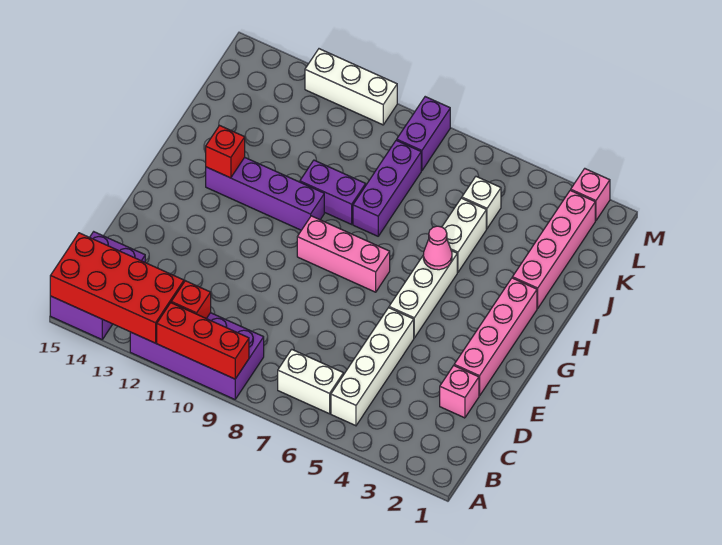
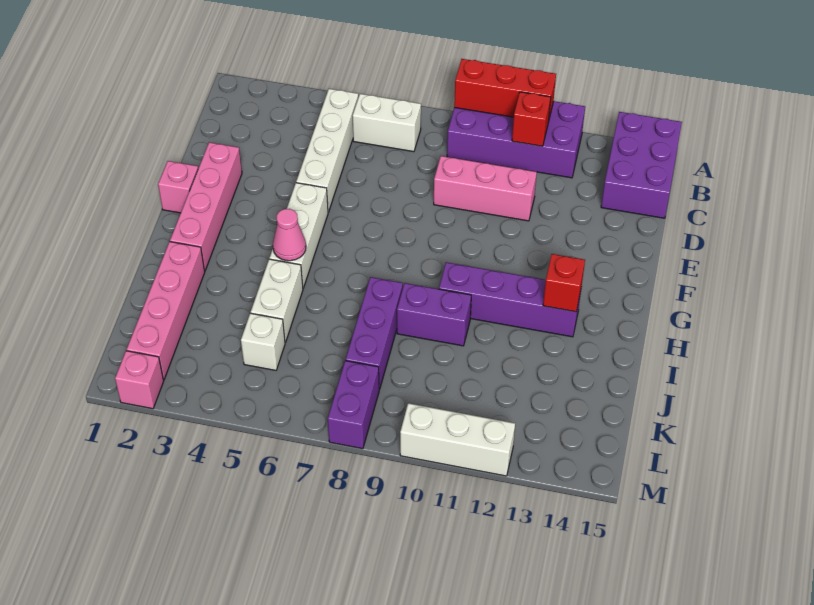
red brick A12:B15 level 2 -> none
pink brick D2 level 1 -> pink brick F1 level 1
pink brick G7:G9 level 1 -> pink brick D9:D11 level 1

